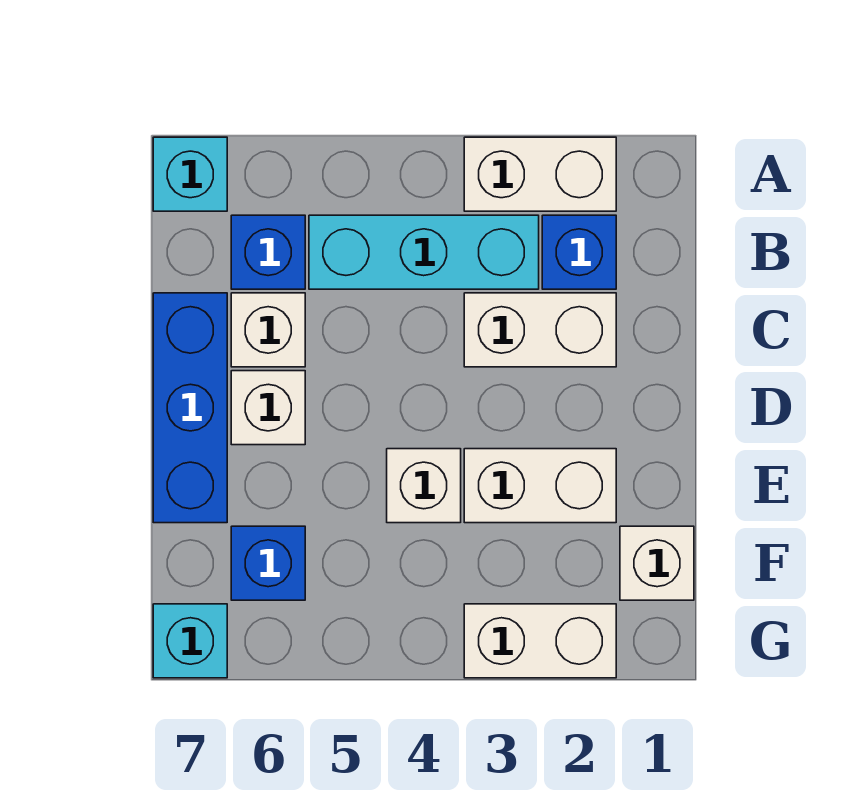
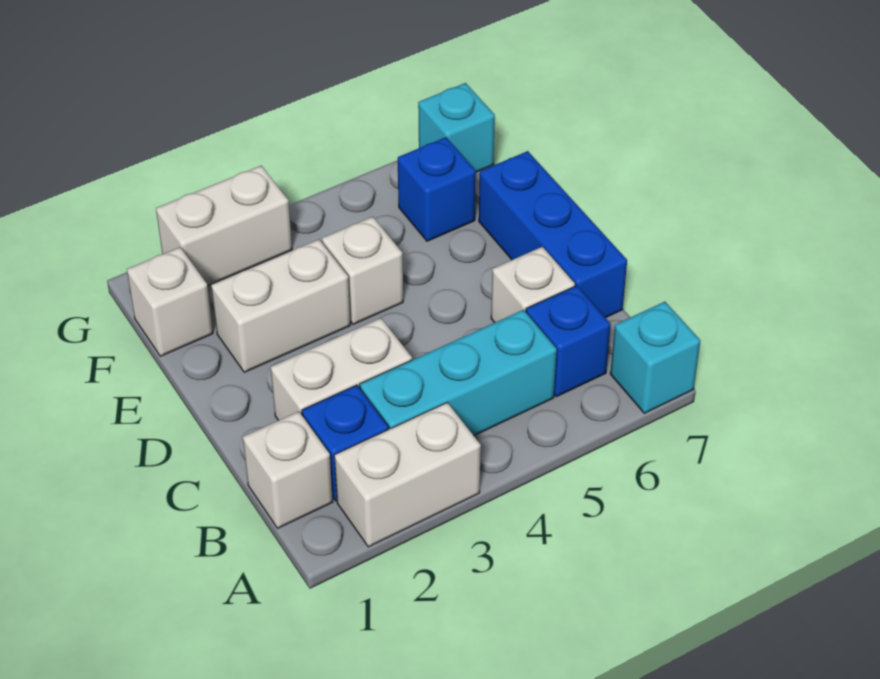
white brick D6 level 1 -> white brick B1 level 1

